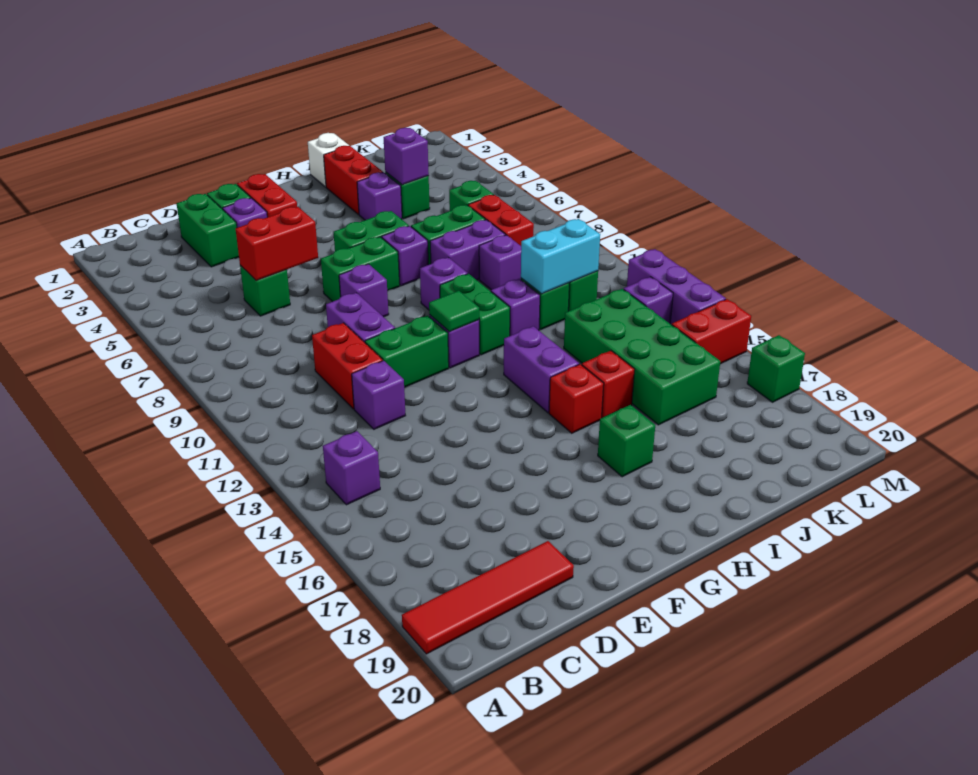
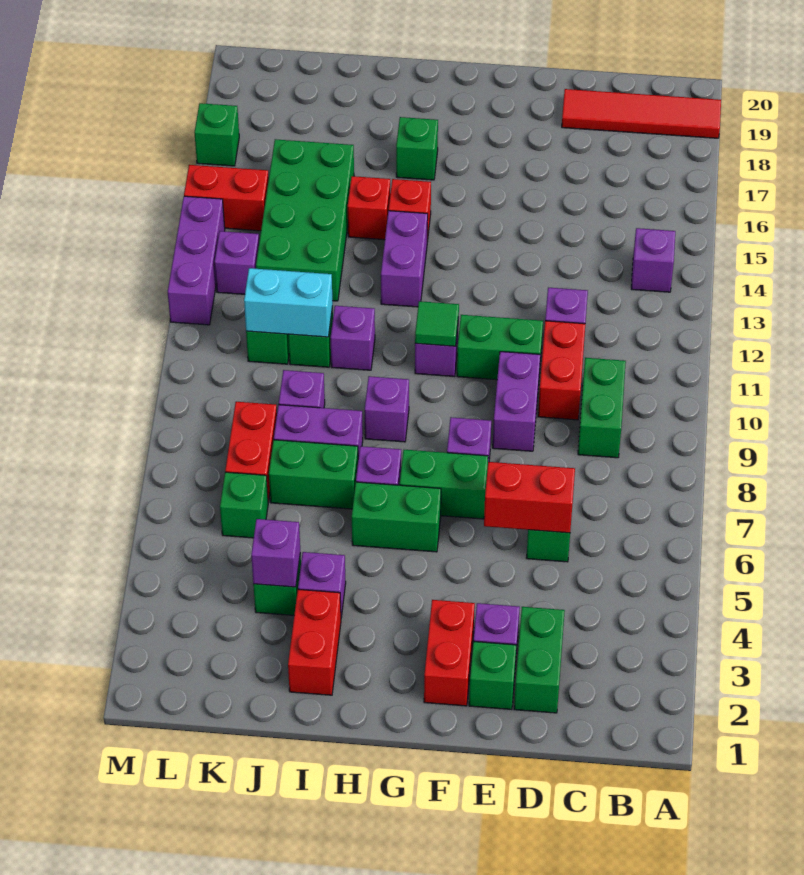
green brick H10:H11 level 1 -> green brick C9:C10 level 1
white brick I1 level 1 -> none

